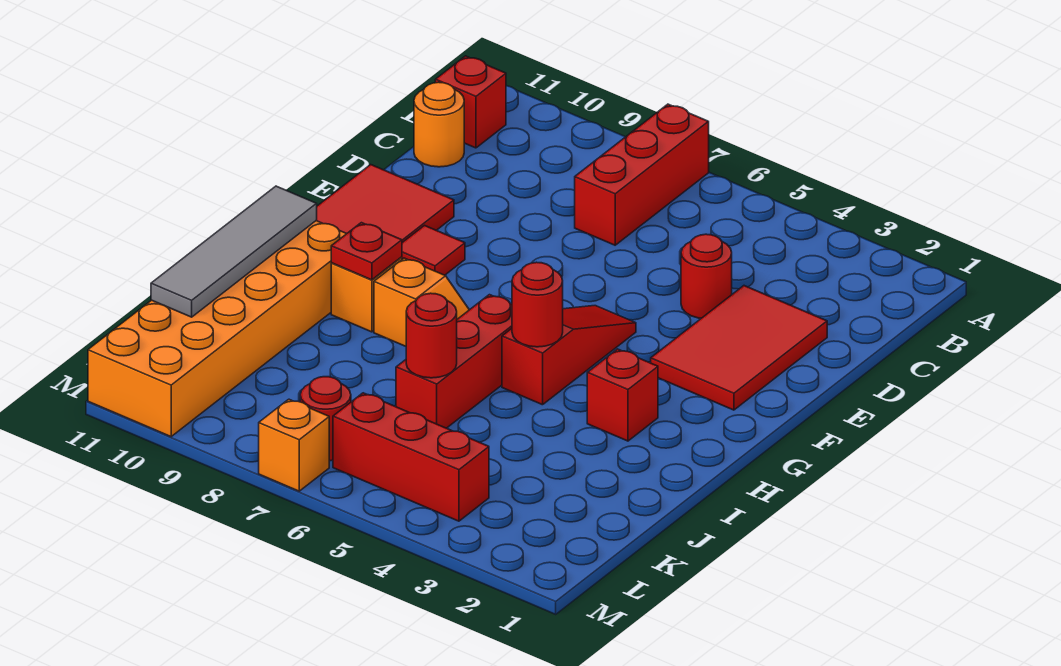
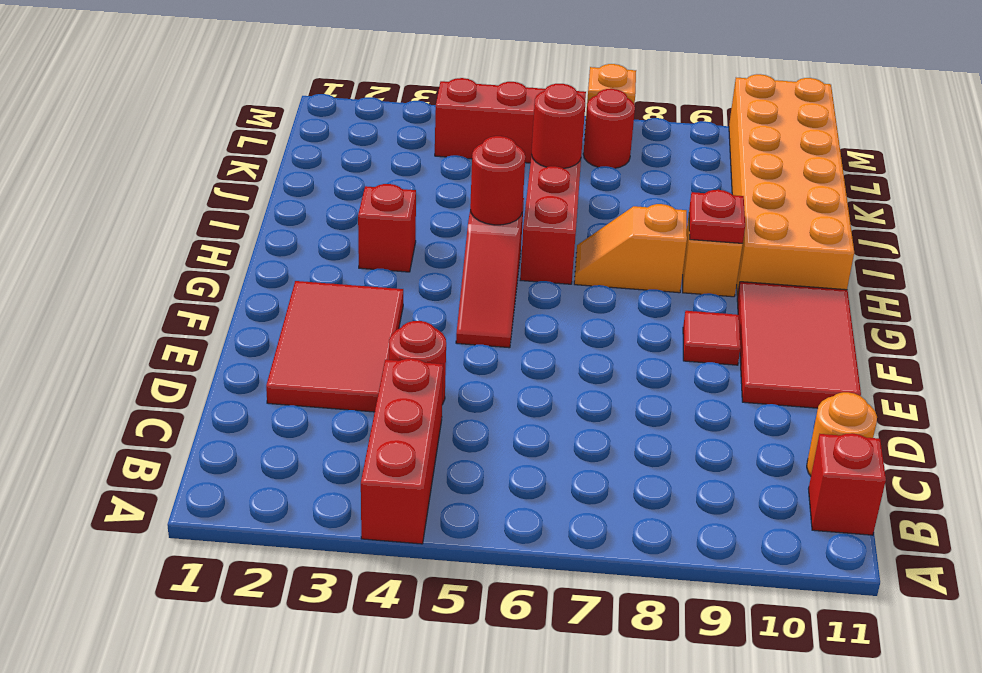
red brick A7:C7 level 1 -> red brick A4:C4 level 1
grey tile H11:K11 level 2 -> none

